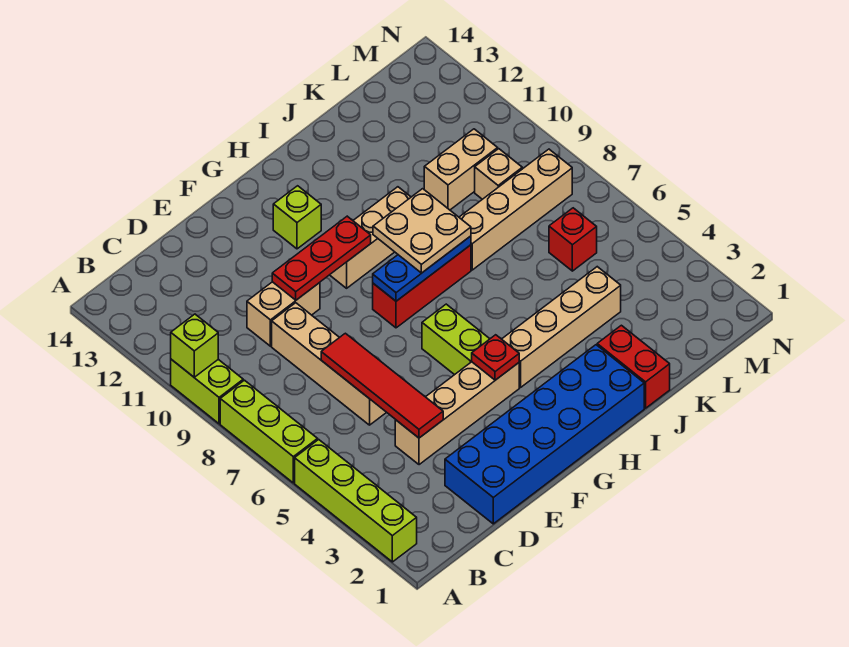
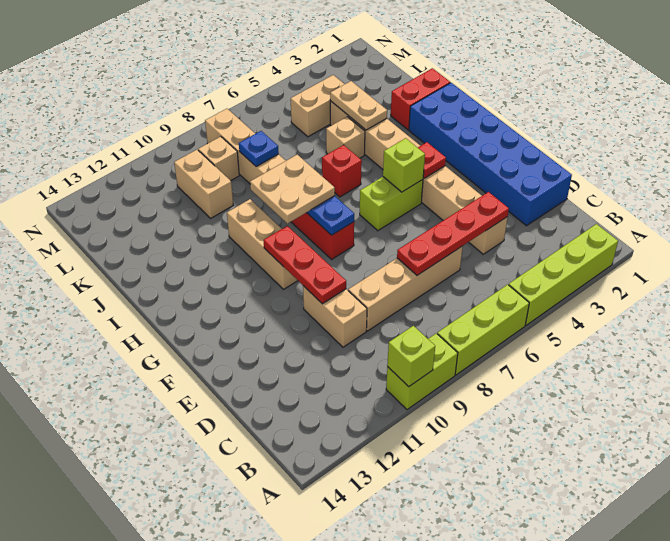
red tile D4:D7 level 2 -> red plate D4:D7 level 2
lime brick G12 level 1 -> lime brick G5 level 2
none -> tan plate J4:K4 level 2
none -> tan brick J5 level 1
none -> blue plate K8 level 2
none -> tan brick L4:L5 level 1
red brick L6 level 1 -> red brick I6 level 1

